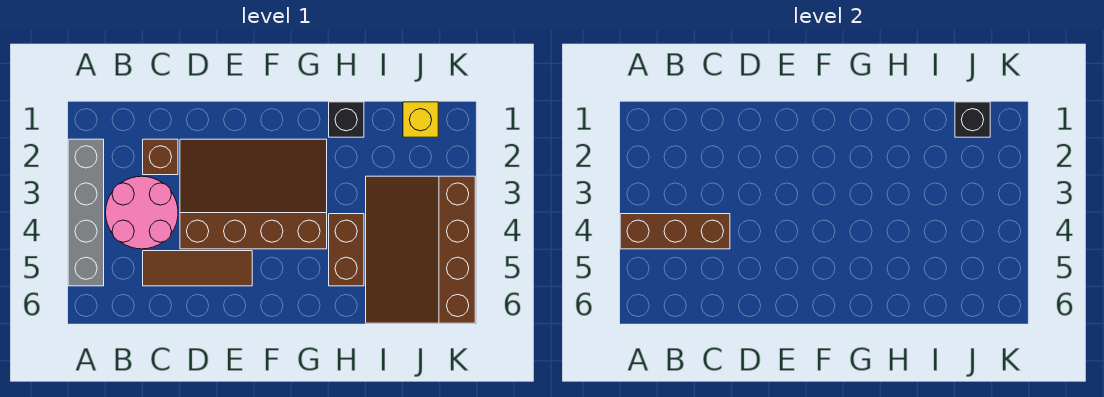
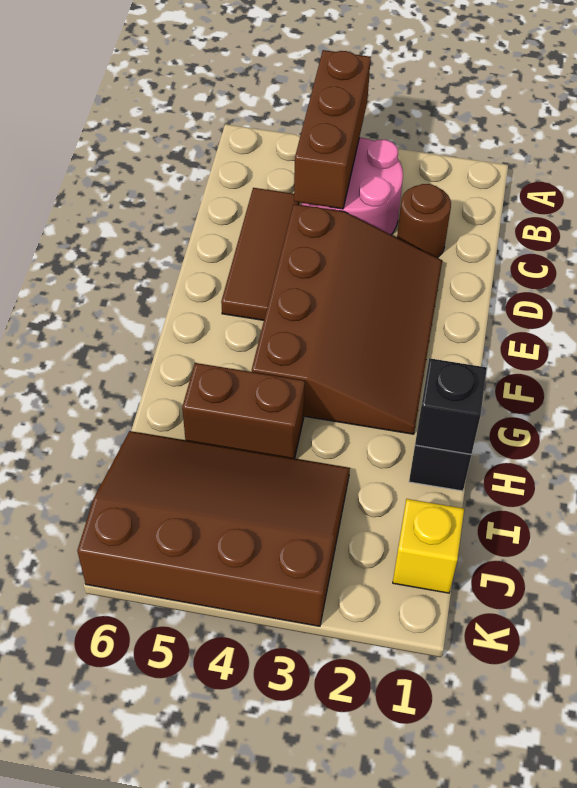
grey brick A2:A5 level 1 -> none
brown brick C2 level 1 -> brown round brick C2 level 1
black brick J1 level 2 -> black brick H1 level 2

